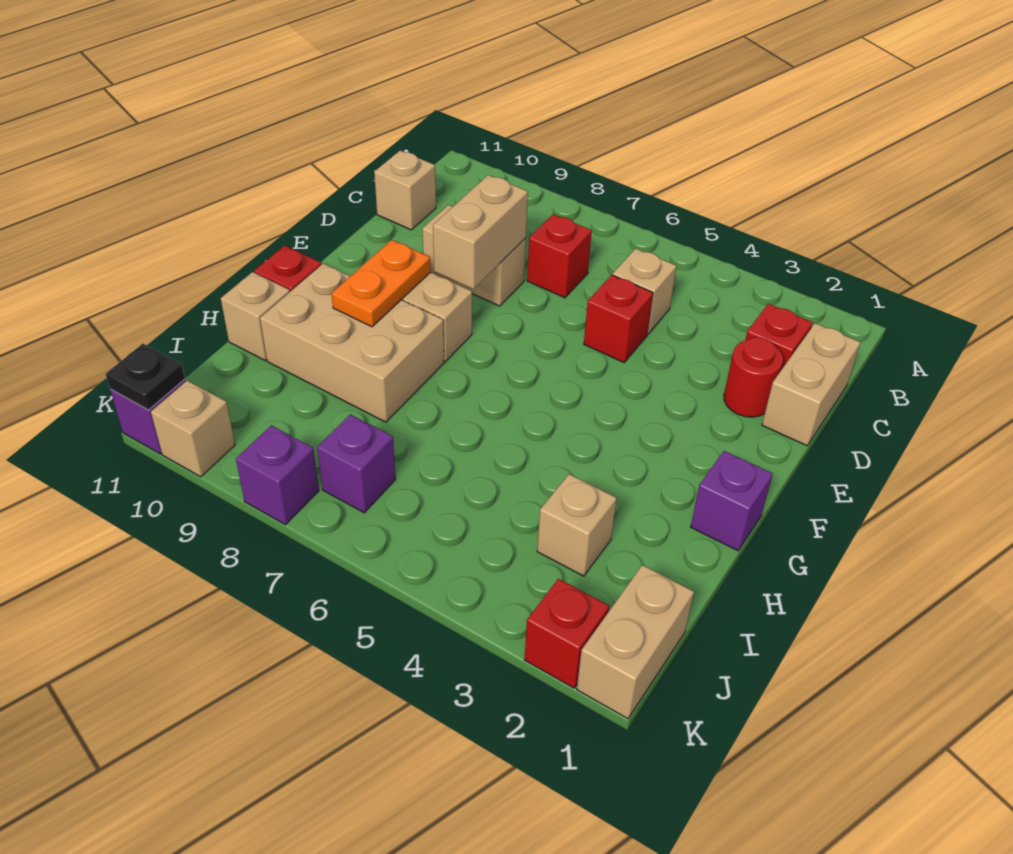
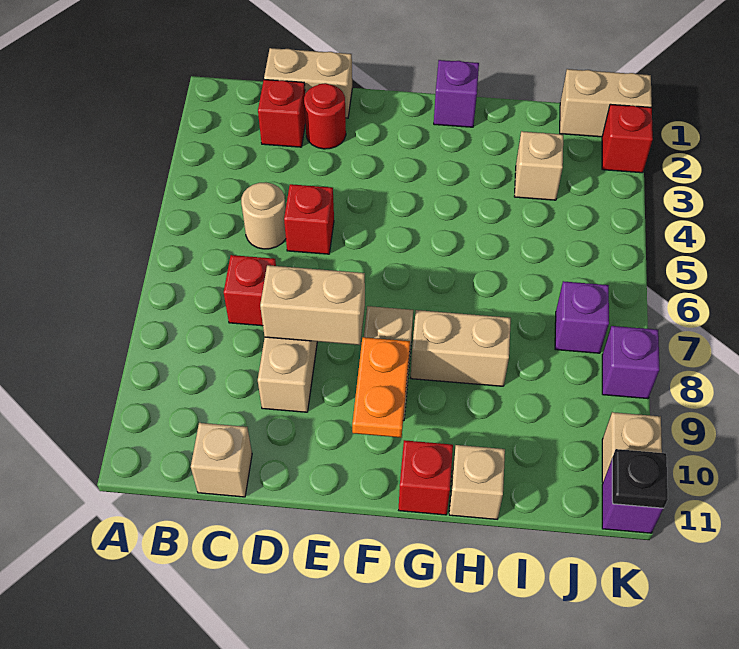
tan brick C5 level 1 -> tan round brick C5 level 1
orange plate F9:G9 level 2 -> orange plate F9:F10 level 2
tan brick G8:H10 level 1 -> tan brick G8:H8 level 1

